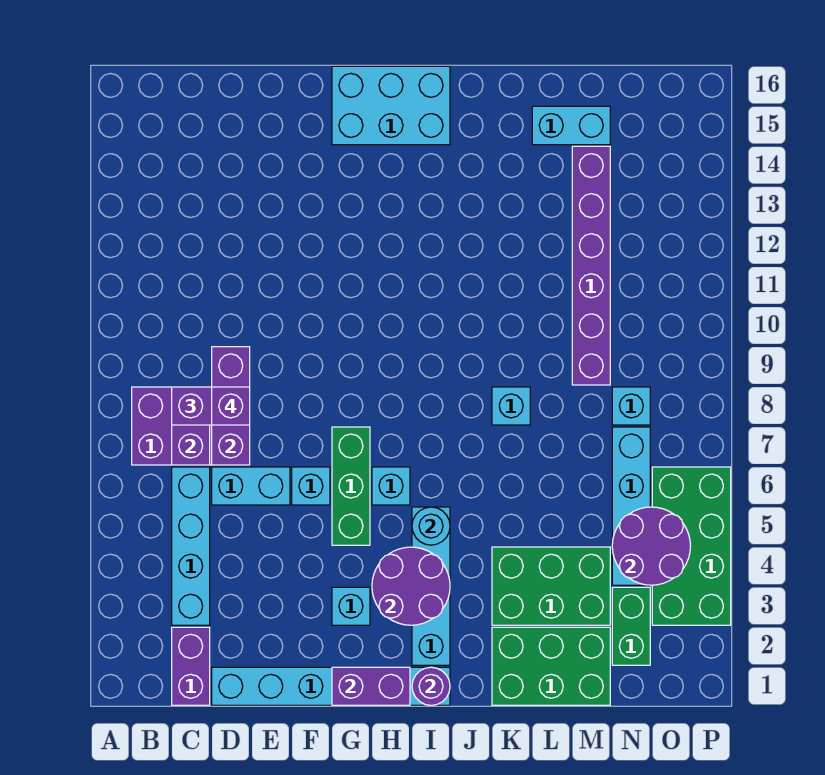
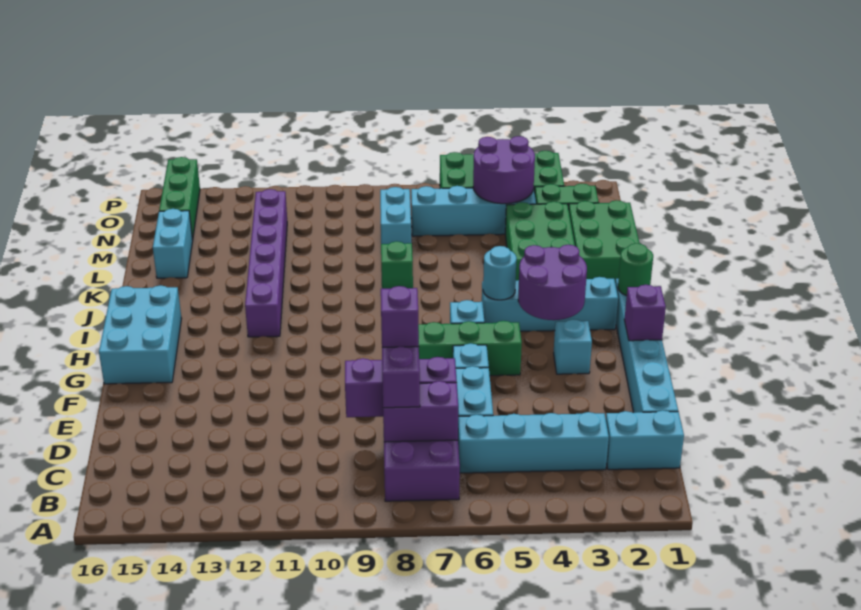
purple brick C1:C2 level 1 -> cyan brick C1:C2 level 1
purple brick G1:H1 level 2 -> purple brick G1 level 2
purple round brick I1 level 2 -> green round brick I1 level 2
cyan brick K8 level 1 -> green brick K8 level 1
purple brick M9:M14 level 1 -> purple brick I12:N12 level 1
cyan brick N8 level 1 -> cyan brick M8:N8 level 1
none -> green brick N15:P15 level 1

